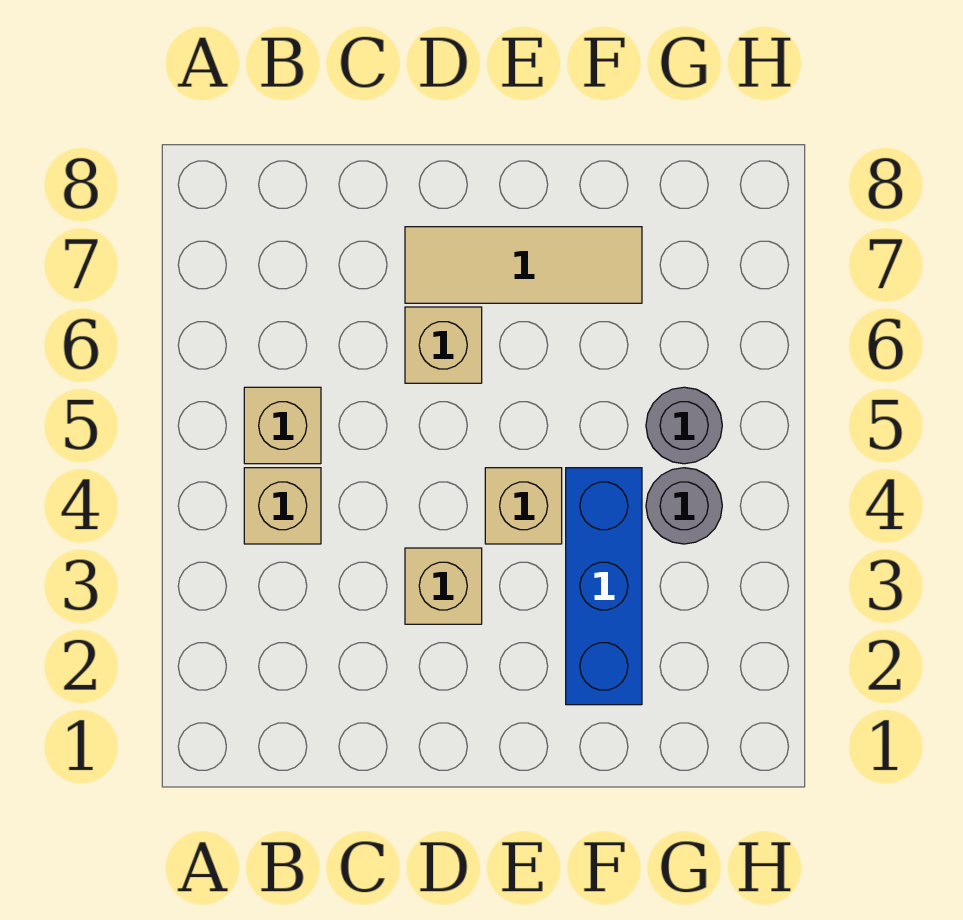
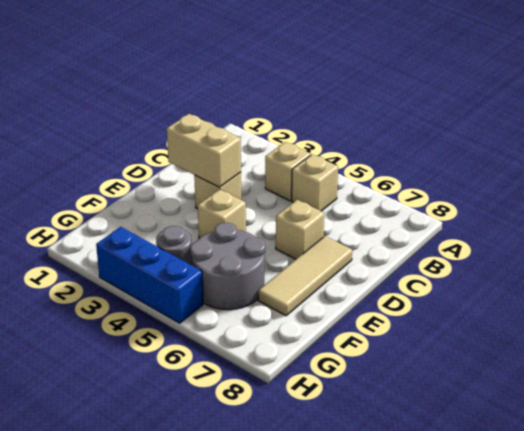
none -> tan brick D2:D3 level 2
blue brick F2:F4 level 1 -> blue brick H3:H5 level 1
grey round brick G5 level 1 -> grey round brick F5:G6 level 1

